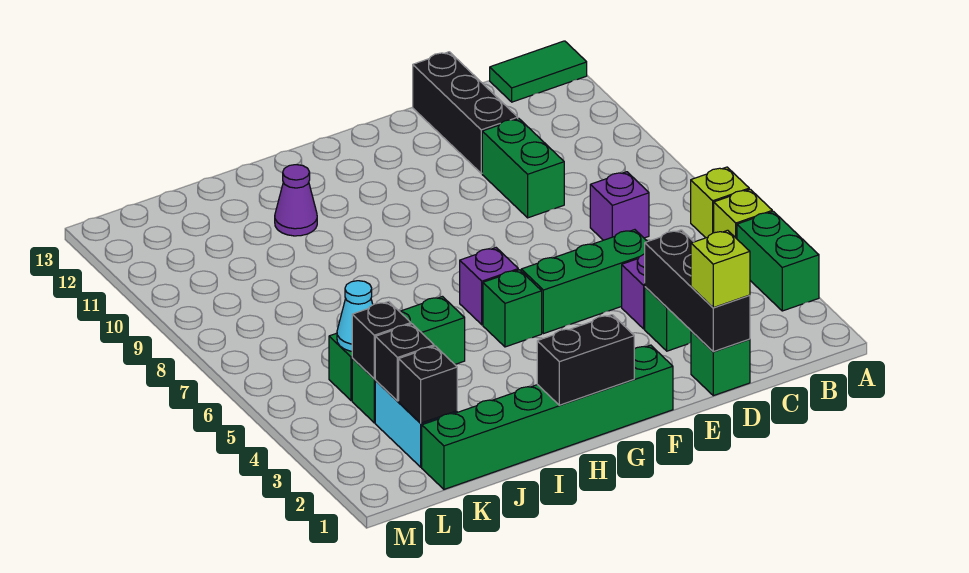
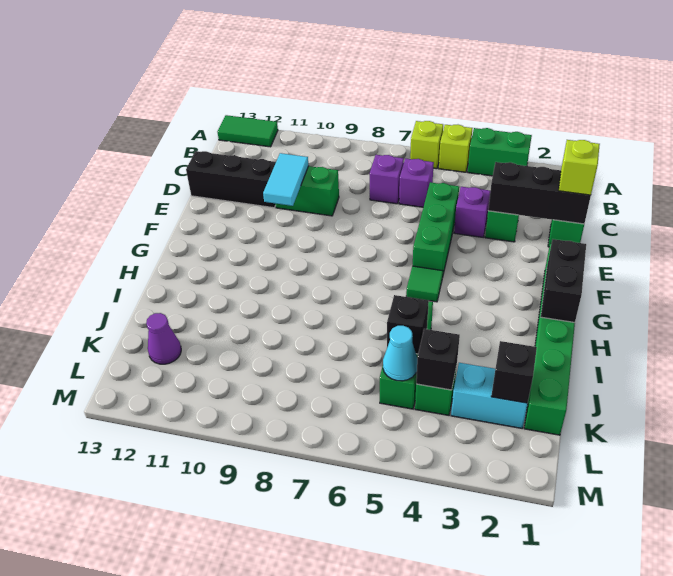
green tile A13:B13 level 1 -> green tile A12:A13 level 1
none -> cyan tile D10:E10 level 2
green brick G5 level 1 -> green tile G5 level 1
purple brick G6 level 1 -> purple brick C6 level 1
purple cone I11 level 1 -> purple cone K12 level 1
black brick K3 level 2 -> black brick J5 level 2

